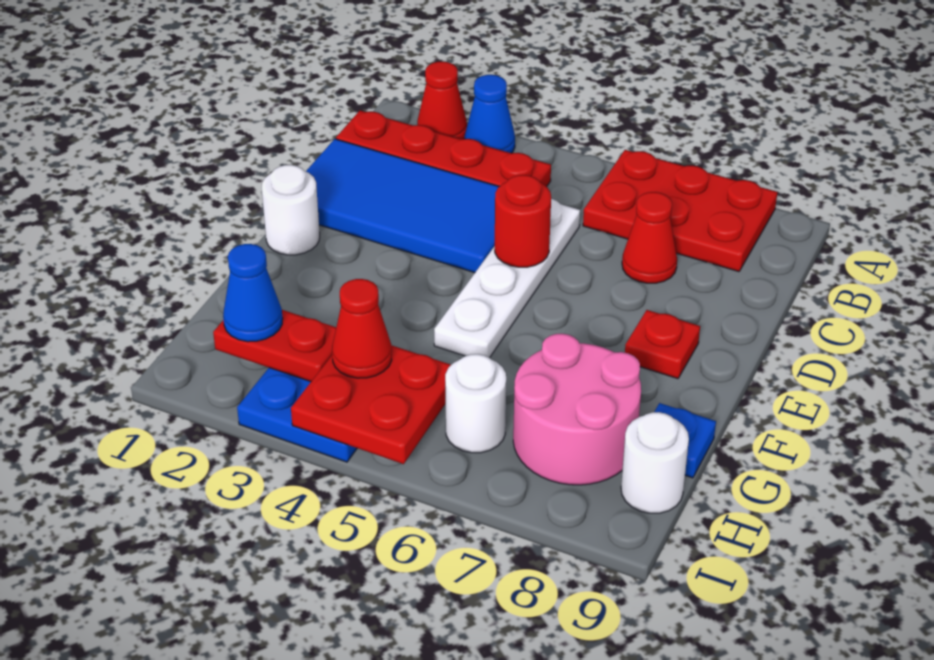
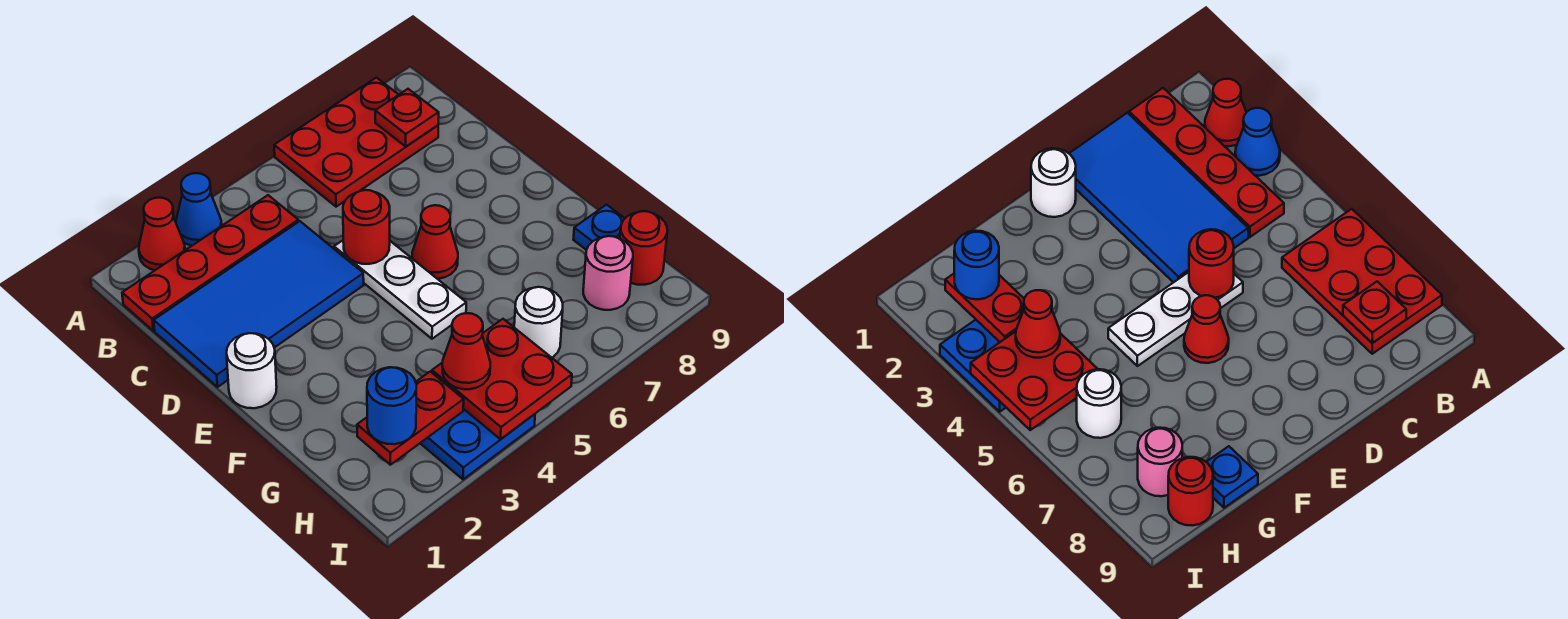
white plate C5:F5 level 1 -> white plate D5:F5 level 1
red cone C7 level 1 -> red cone E6 level 1
red plate E8 level 1 -> red plate B8 level 2
pink round brick G7:H8 level 1 -> pink round brick H8 level 1
blue cone H2 level 3 -> blue round brick H2 level 3
white round brick H9 level 1 -> red round brick H9 level 1

